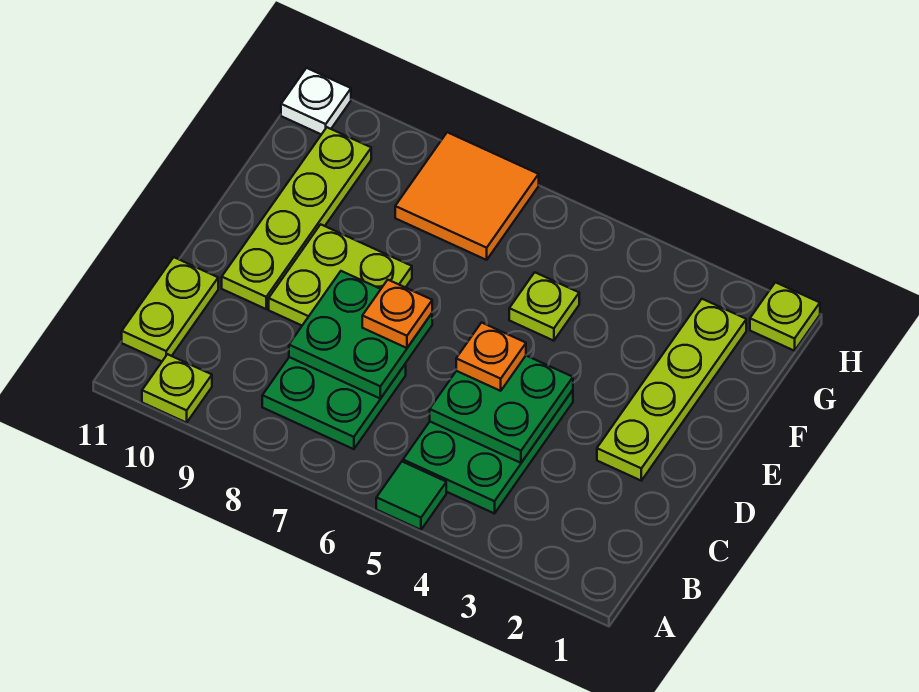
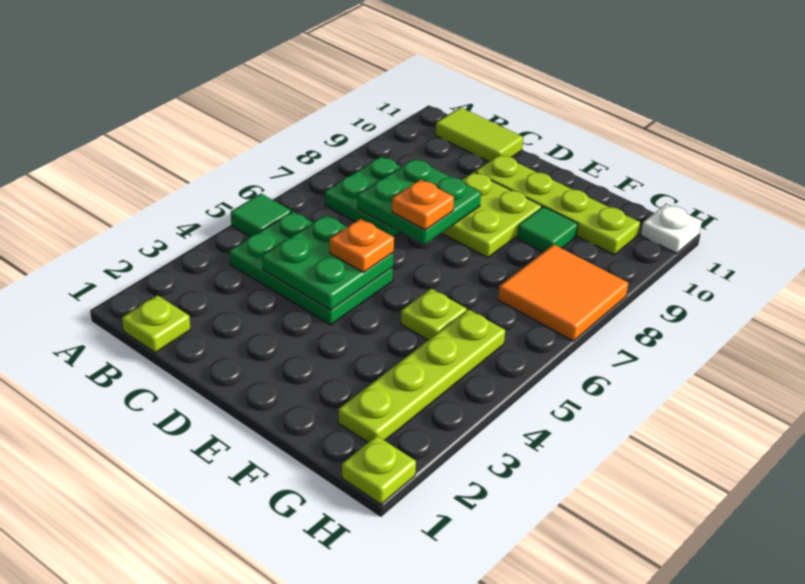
lime plate A10 level 1 -> lime plate B1 level 1
lime plate B11:C11 level 1 -> lime tile B11:C11 level 1
lime plate D2:G2 level 1 -> lime plate G2:G5 level 1
none -> green tile F9 level 1

